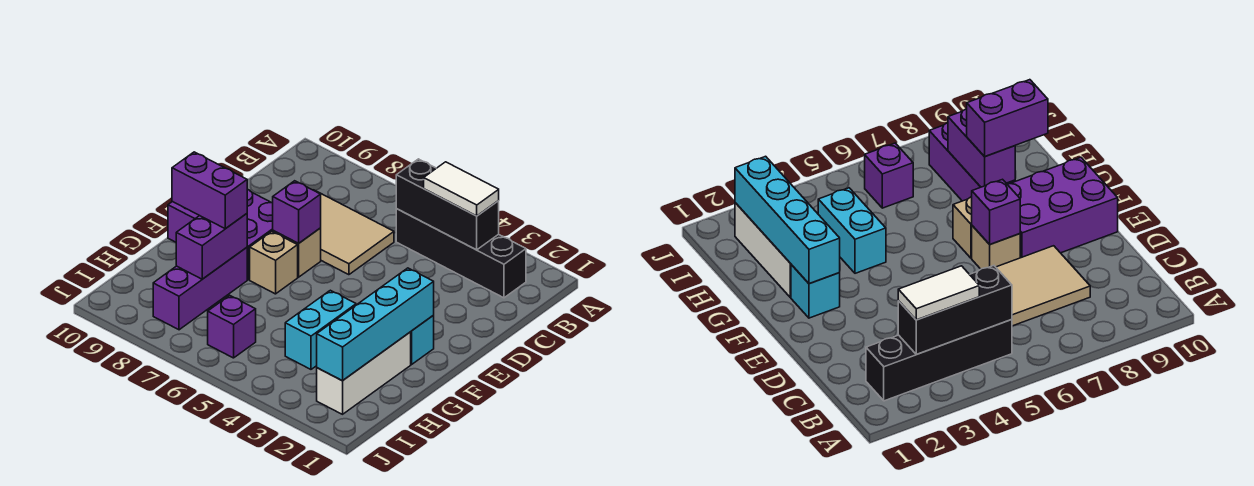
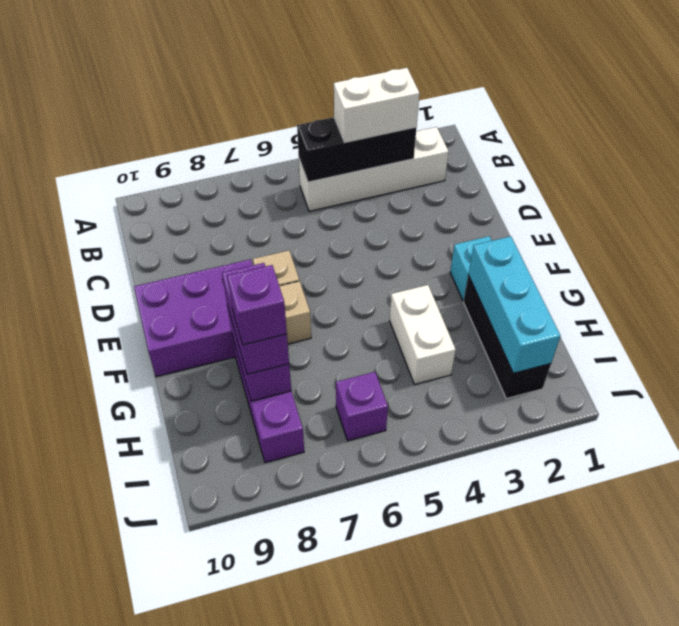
black brick B2:B5 level 1 -> white brick B2:B5 level 1
white tile B3:B4 level 3 -> white brick B3:B4 level 3
tan tile C6:D8 level 1 -> none
purple brick E7 level 2 -> purple brick H8 level 4
cyan brick F2:I2 level 2 -> cyan brick G2:I2 level 2
white brick G2:I2 level 1 -> black brick G2:I2 level 1
cyan brick G4:H4 level 1 -> white brick G4:H4 level 1
purple brick G8:G9 level 3 -> purple brick G8:H8 level 3

